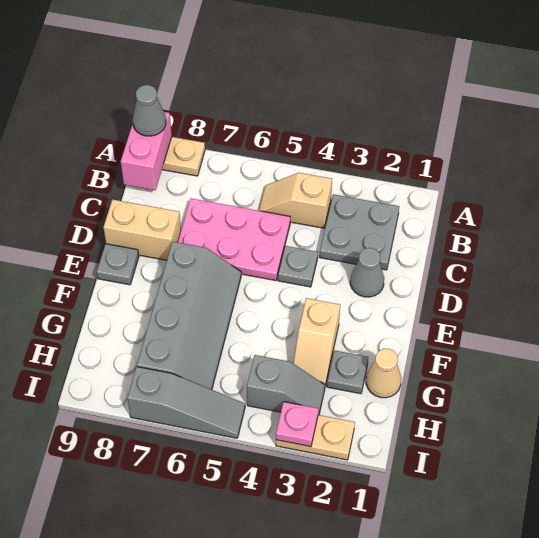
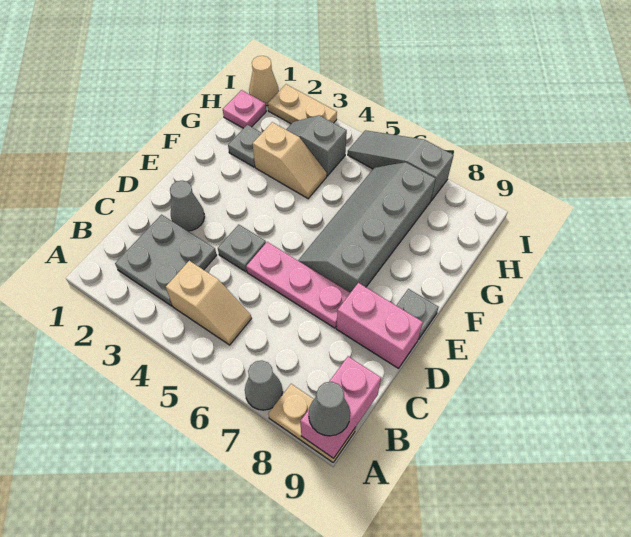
none -> grey cone A7 level 1
pink plate C5:D7 level 1 -> pink plate D5:D7 level 1
tan brick D8:D9 level 1 -> pink brick D8:D9 level 1
tan slope F3:G3 level 1 top F -> tan slope G3:G4 level 1 top 3
tan cone G1 level 1 -> tan cone I1 level 1
pink plate I3 level 2 -> pink plate H1 level 1

